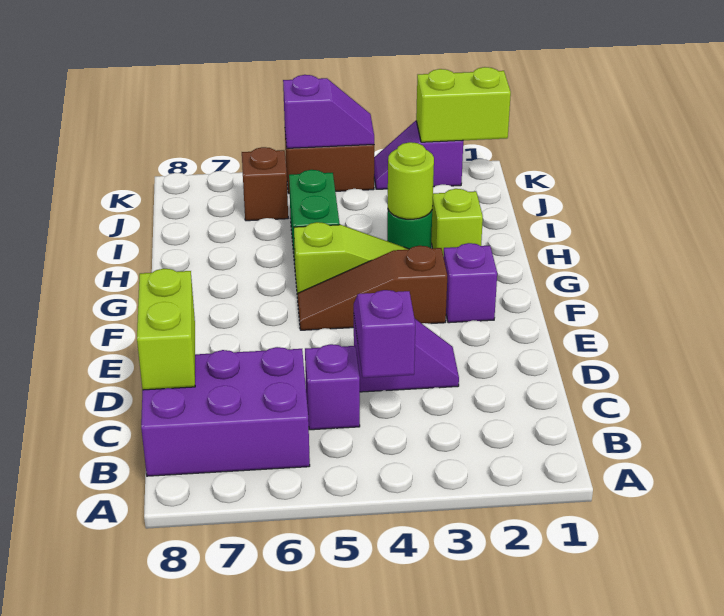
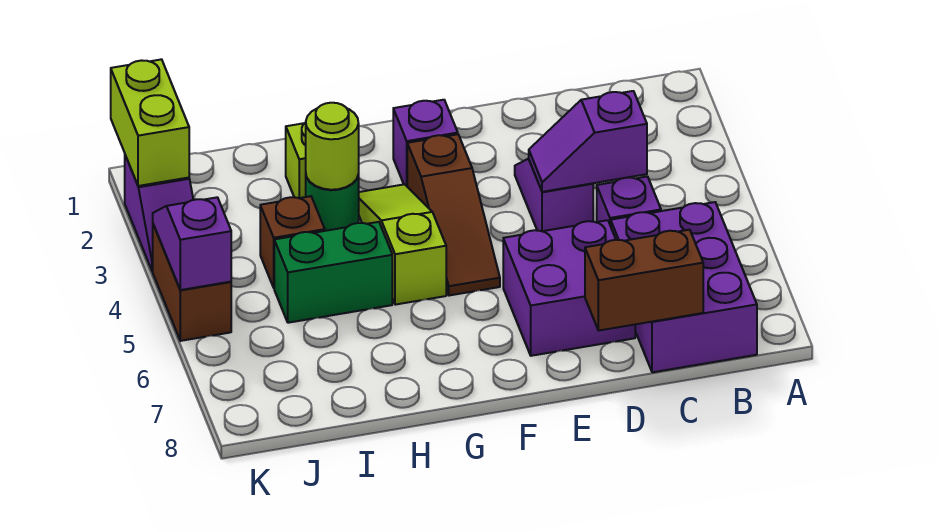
lime brick C8:D8 level 2 -> brown brick C8:D8 level 2
none -> purple brick D6:E7 level 1
brown brick J6 level 1 -> brown brick I4 level 1

